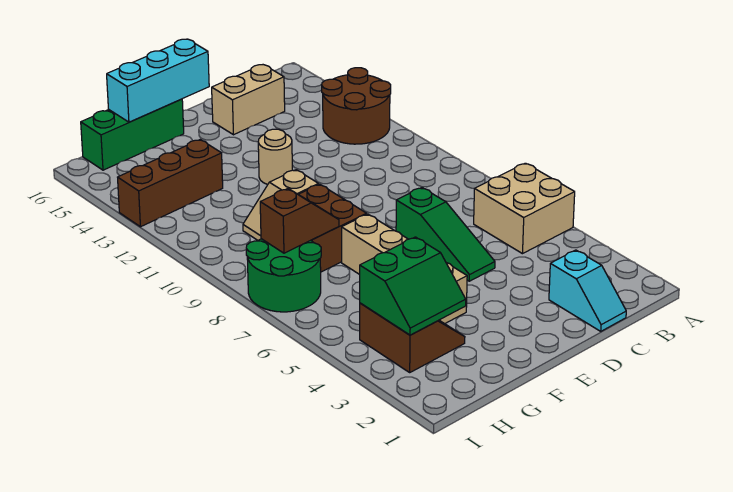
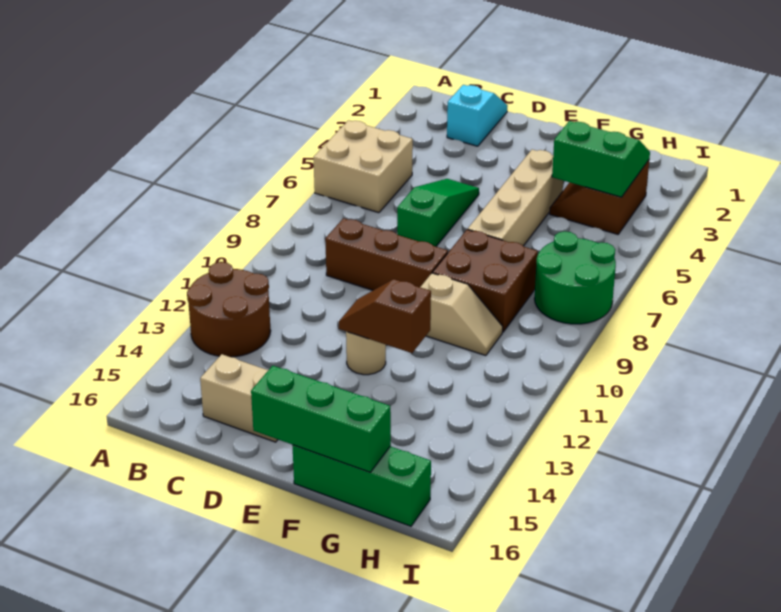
cyan brick E16:G16 level 2 -> green brick E16:G16 level 2
brown slope G8:H8 level 2 top H -> brown slope E12:F12 level 2 top F
brown brick G13:I13 level 1 -> brown brick C9:E9 level 1

